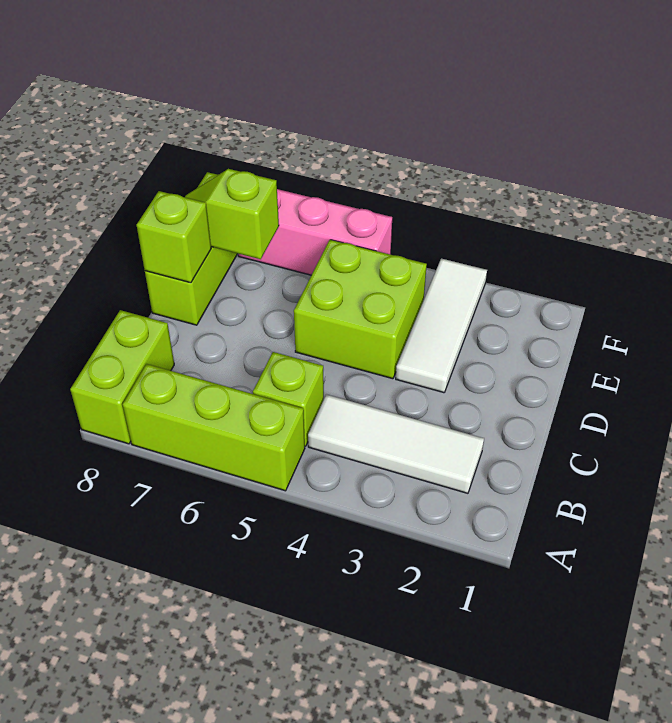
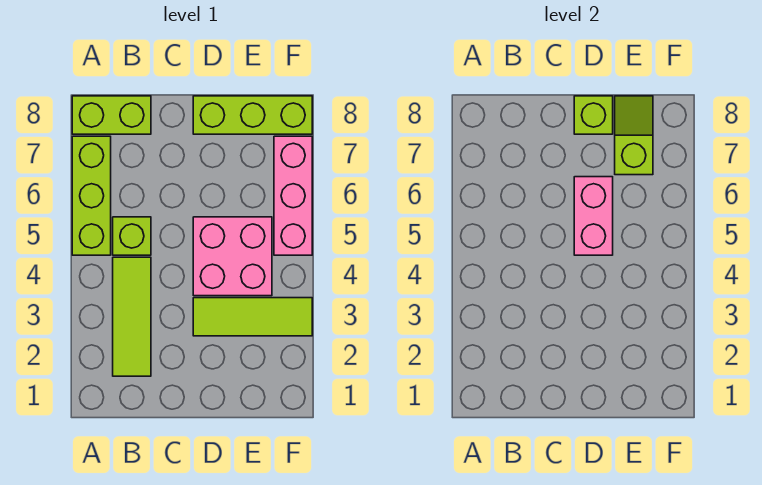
white tile B2:B4 level 1 -> lime tile B2:B4 level 1
white tile D3:F3 level 1 -> lime tile D3:F3 level 1
lime brick D4:E5 level 1 -> pink brick D4:E5 level 1
none -> pink brick D5:D6 level 2

